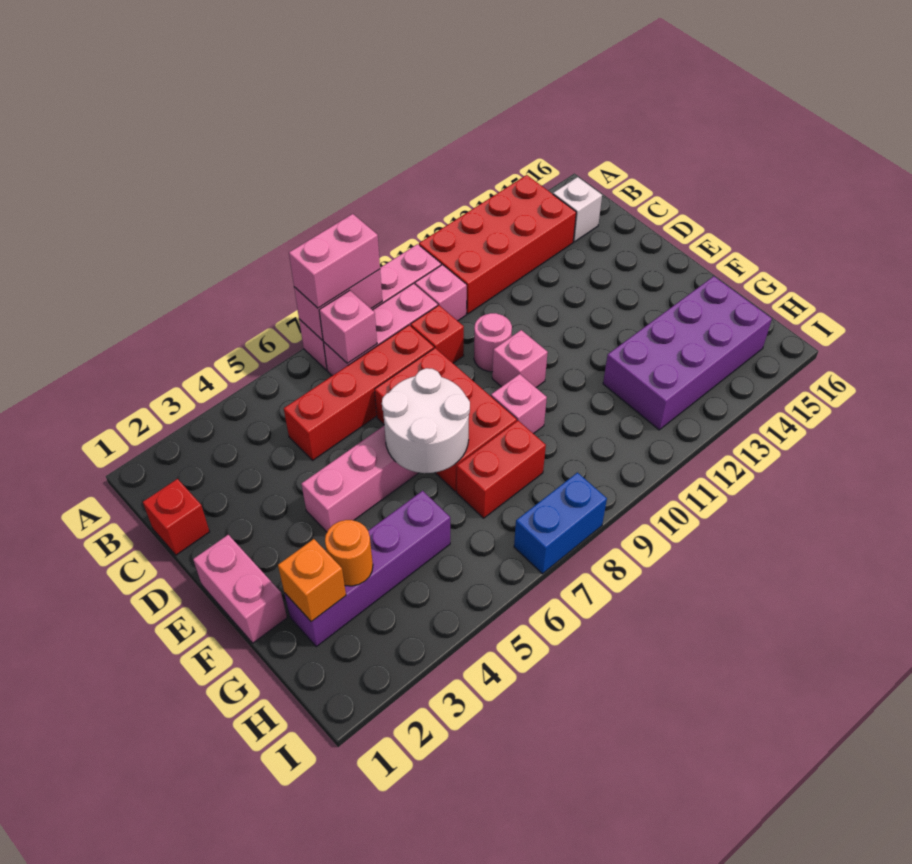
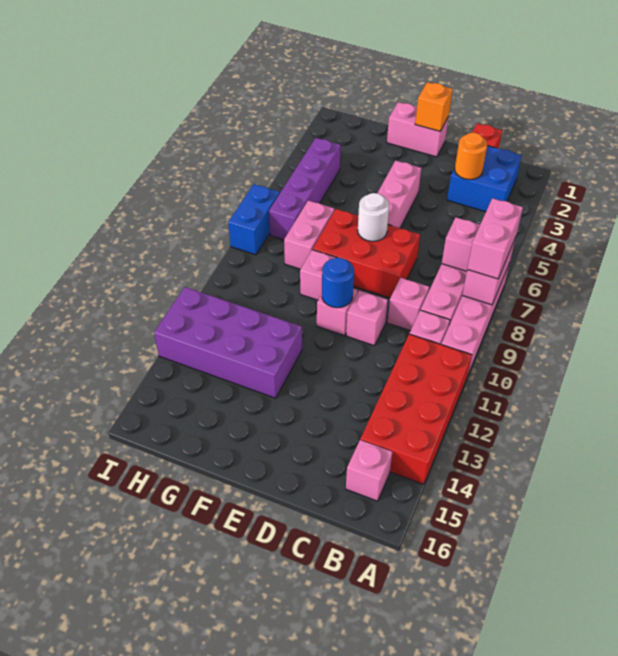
none -> blue brick B2:C3 level 1
white brick B15 level 1 -> pink brick B15 level 1
red brick C5:C8 level 1 -> none
red brick C9 level 1 -> pink brick C9 level 1
pink round brick D10 level 1 -> pink brick D10 level 1
white round brick E6:F7 level 2 -> white round brick E7 level 2
none -> blue round brick E10 level 2
purple brick G2:G5 level 1 -> purple brick H4:H7 level 1
orange brick G2 level 2 -> orange brick E1 level 2
orange round brick G3 level 2 -> orange round brick C3 level 2
red brick G7:G8 level 1 -> pink brick G7:G8 level 1
purple brick G12:H15 level 1 -> purple brick F12:I13 level 1

